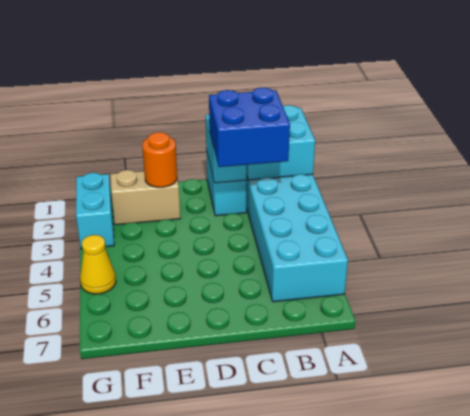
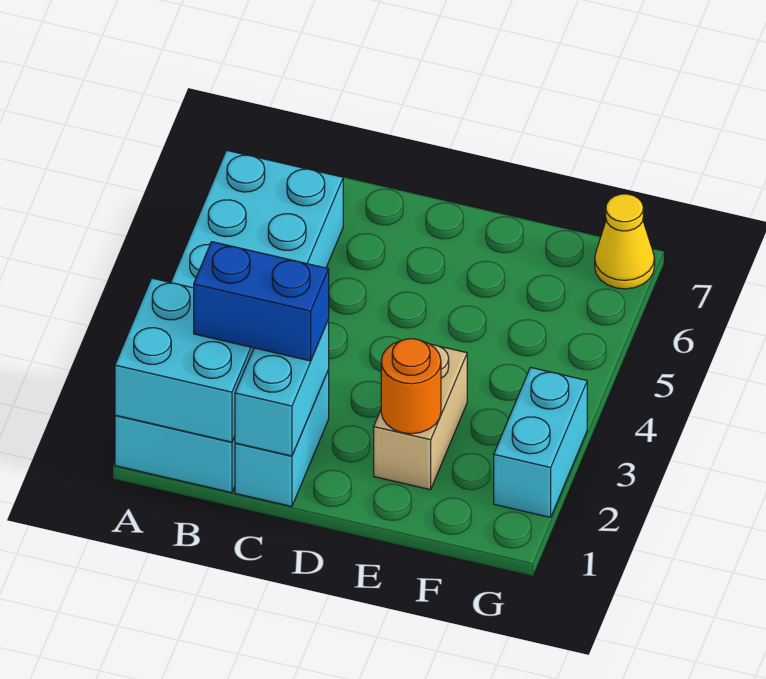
blue brick B2:C3 level 3 -> blue brick B2:C2 level 3
tan brick E2:F2 level 1 -> tan brick E2:E3 level 1
yellow cone G5 level 1 -> yellow cone G7 level 1

